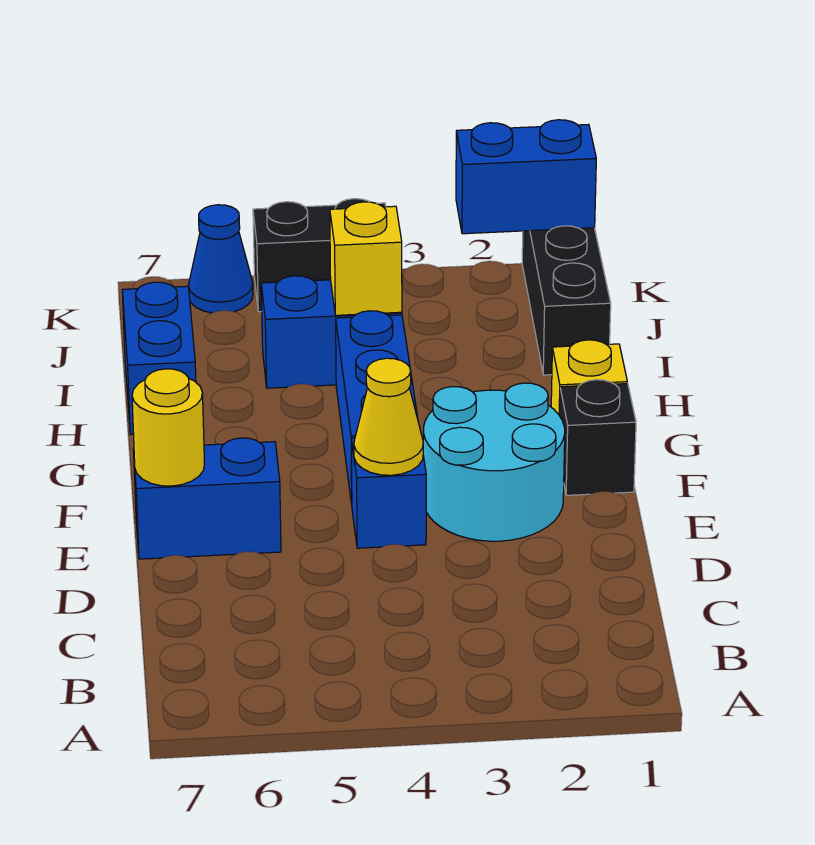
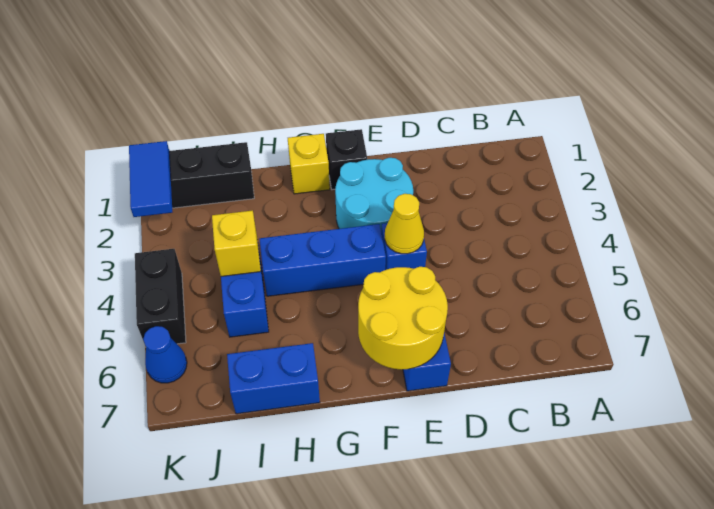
yellow round brick E7 level 2 -> yellow round brick E6:F7 level 2
blue brick K1:K2 level 2 -> blue tile K1:K2 level 2

